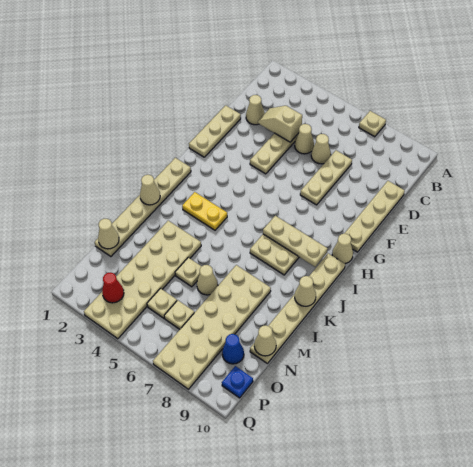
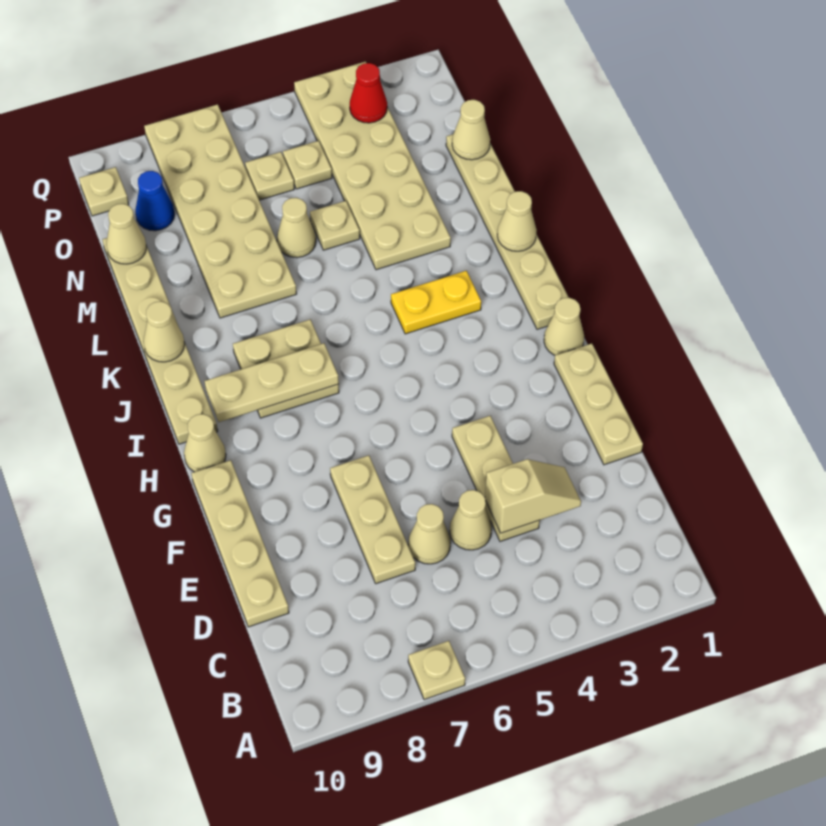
tan cone D2 level 1 -> tan cone H1 level 1
blue plate P10 level 1 -> tan plate P10 level 1

